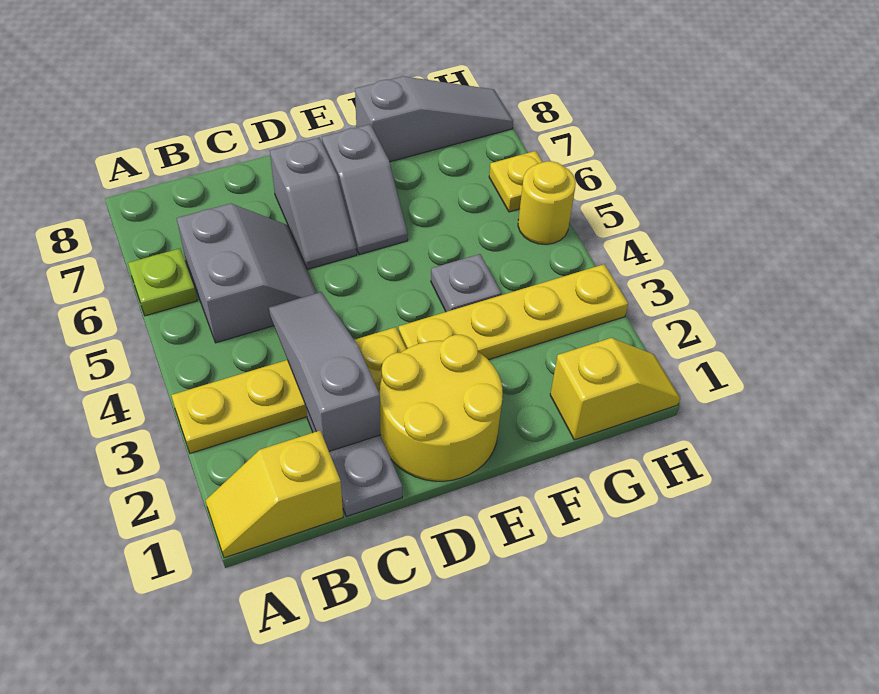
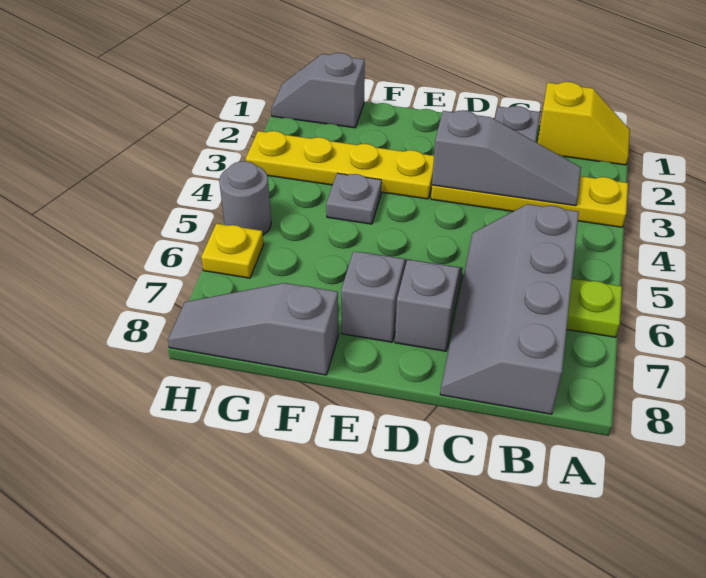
grey slope B5:C6 level 1 top B -> grey slope B5:C8 level 1 top B
grey slope C2:C4 level 2 top 2 -> grey slope B3:D3 level 2 top D
yellow round brick D1:E2 level 1 -> none
yellow slope G1:H1 level 1 top G -> grey slope G1:H1 level 1 top G
yellow round brick H5 level 1 -> grey round brick H5 level 1

